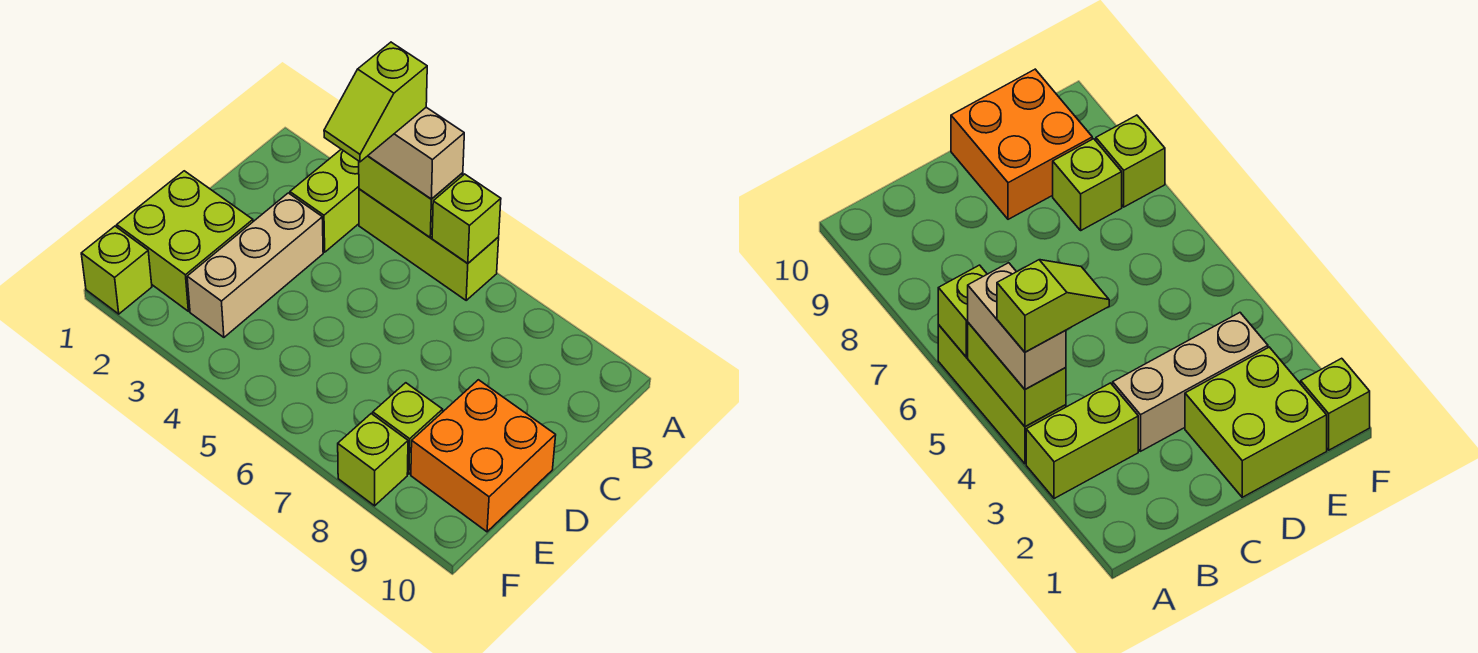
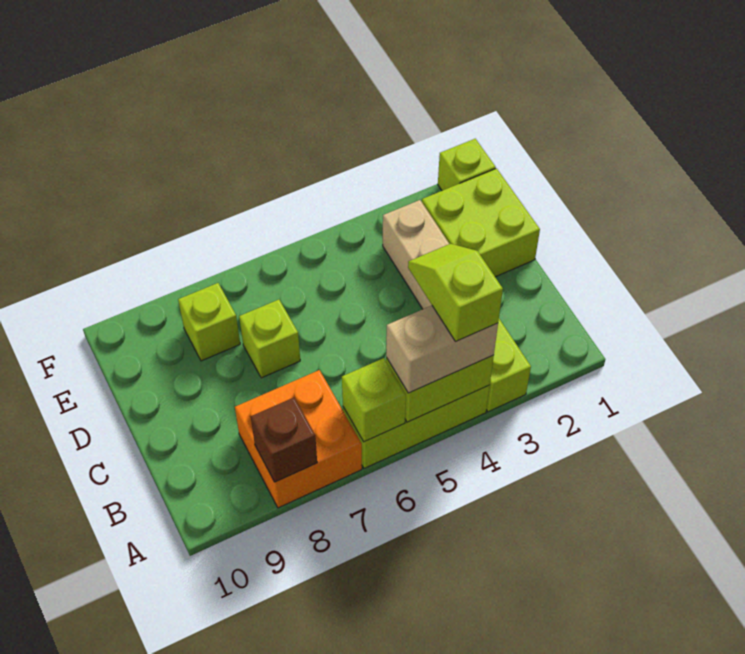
none -> brown brick A8 level 2
orange brick D9:E10 level 1 -> orange brick A7:B8 level 1
lime brick F8 level 1 -> lime brick D7 level 1

